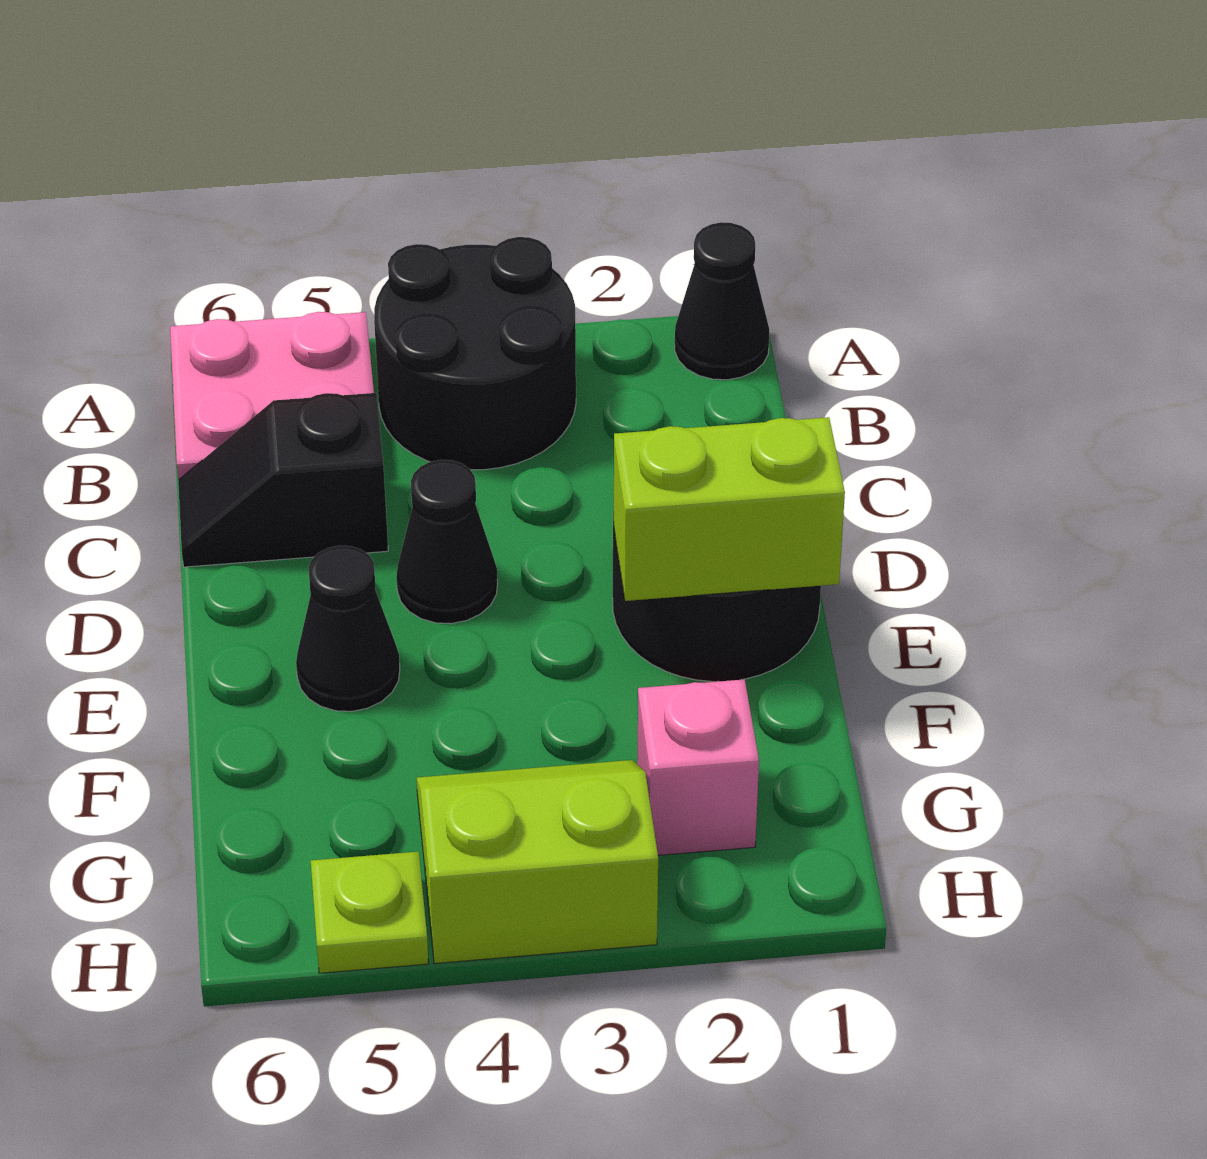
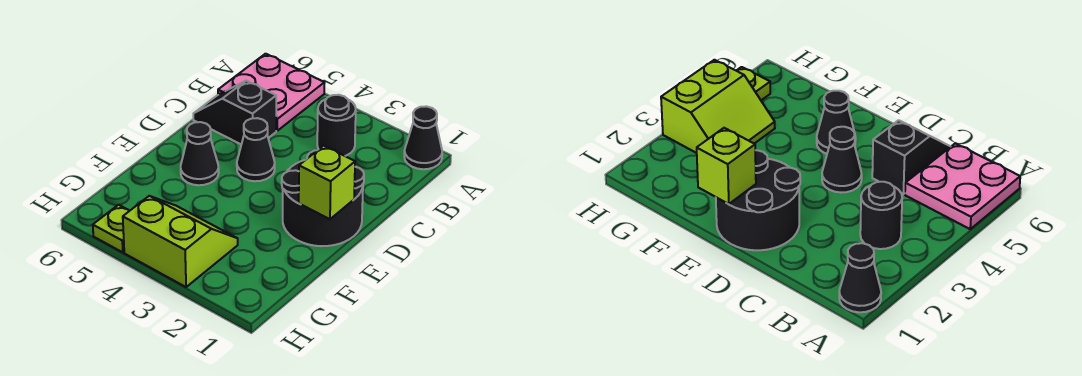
black round brick A3:B4 level 1 -> black round brick B3 level 1
lime brick E1:E2 level 2 -> lime brick E1 level 2
pink brick G2 level 1 -> none

